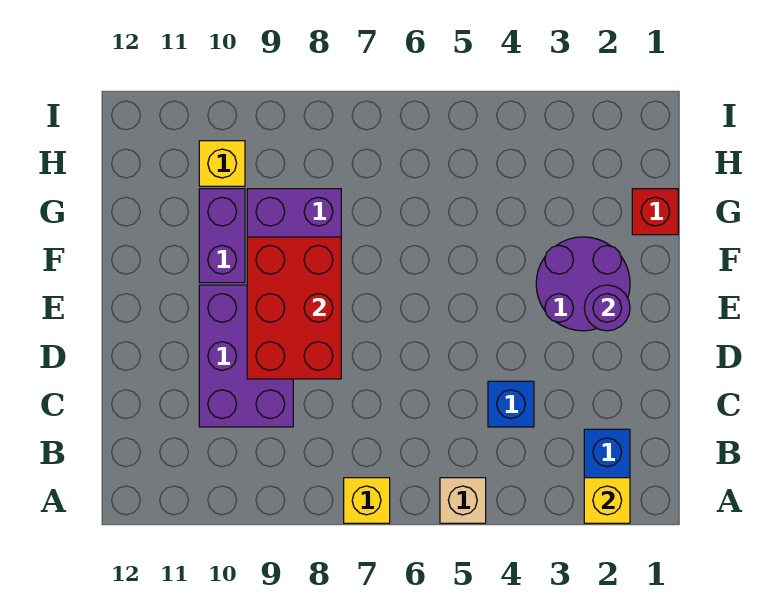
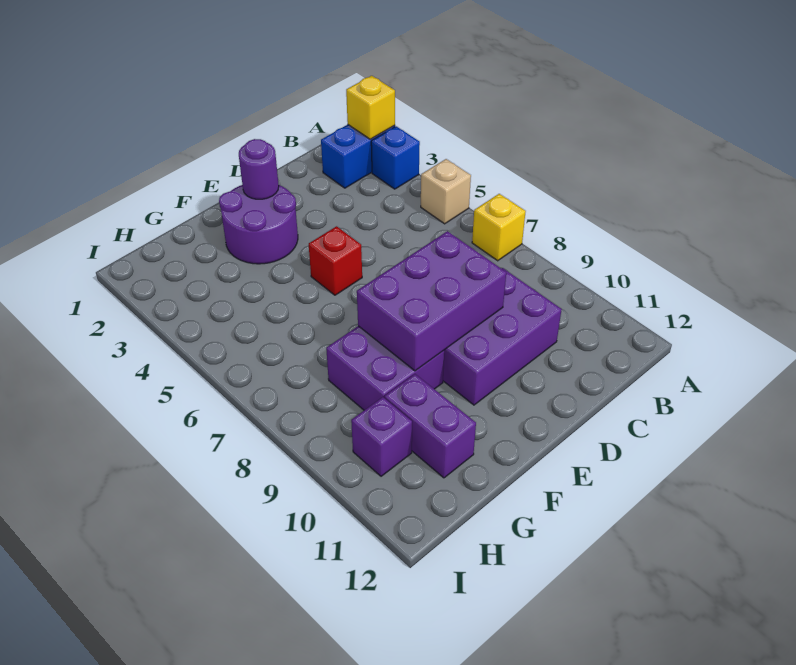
blue brick C4 level 1 -> blue brick A3 level 1
red brick D8:F9 level 2 -> purple brick D8:F9 level 2
purple brick F10:G10 level 1 -> purple brick G10:G11 level 1
red brick G1 level 1 -> red brick E5 level 1
yellow brick H10 level 1 -> purple brick H10 level 1

